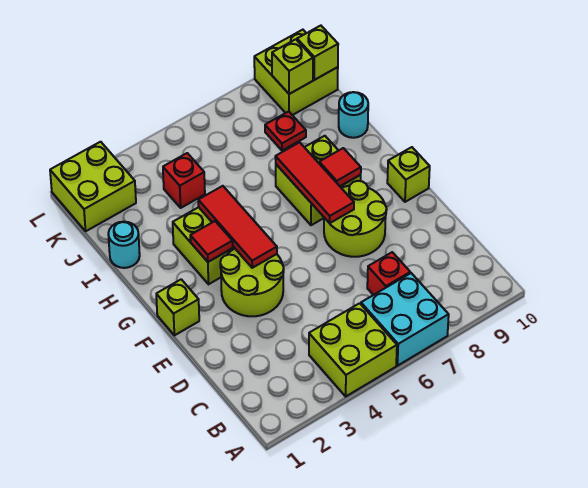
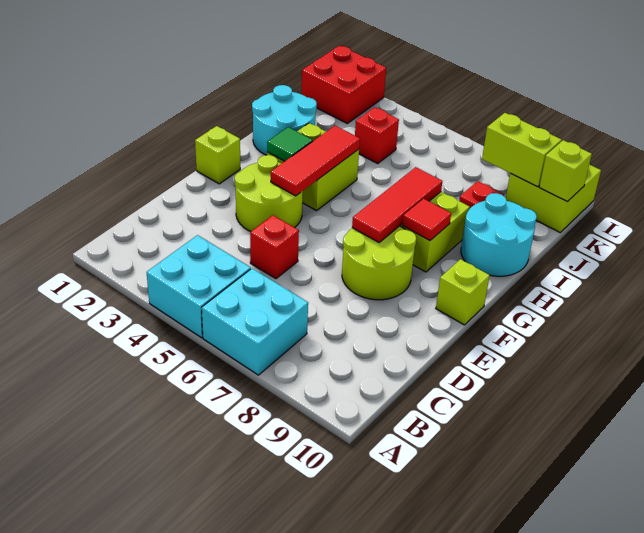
lime brick A4:B5 level 1 -> cyan brick A4:B5 level 1
red brick C7 level 1 -> red brick D5 level 1
red tile G3 level 2 -> green tile G3 level 2
cyan round brick I1 level 1 -> cyan round brick H1:I2 level 1
cyan round brick I10 level 1 -> cyan round brick H9:I10 level 1
lime brick K1:L2 level 1 -> red brick K1:L2 level 1
lime brick K9 level 2 -> lime brick K8:K9 level 2

